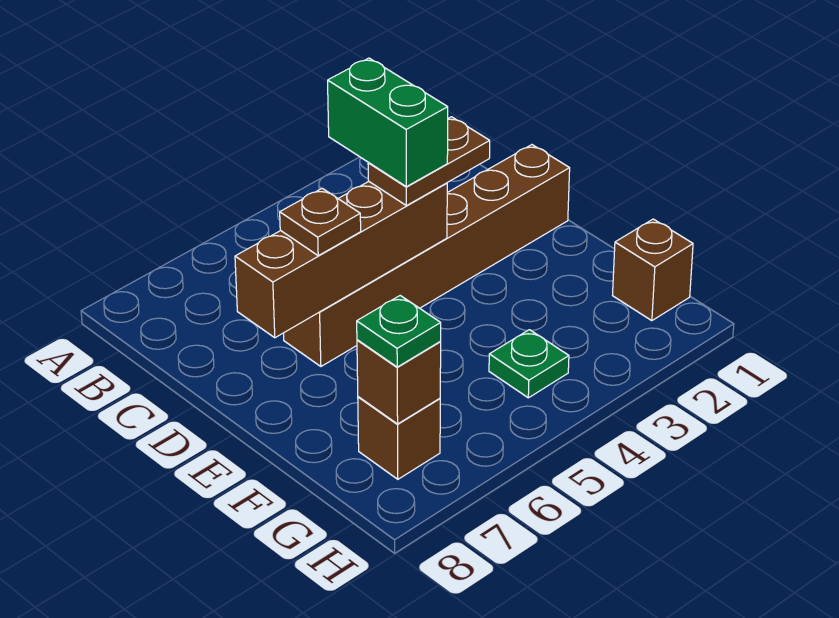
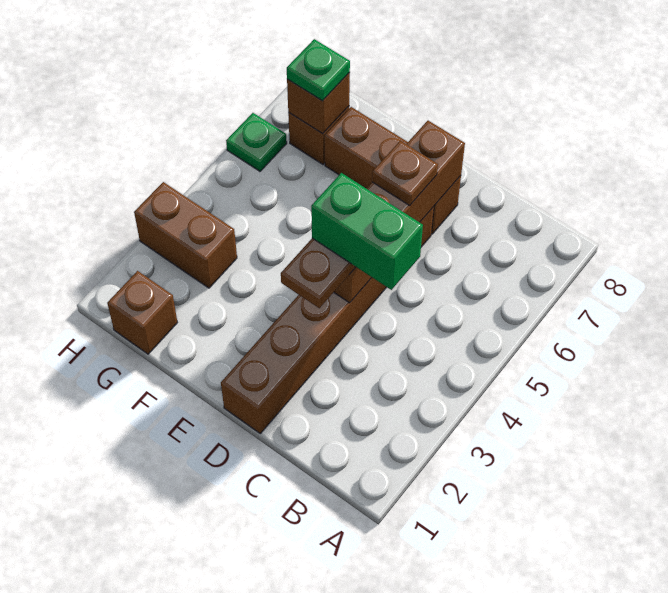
none -> brown brick D7:F7 level 1
none -> brown brick G3:H3 level 1
green plate G4 level 1 -> green plate H6 level 1

